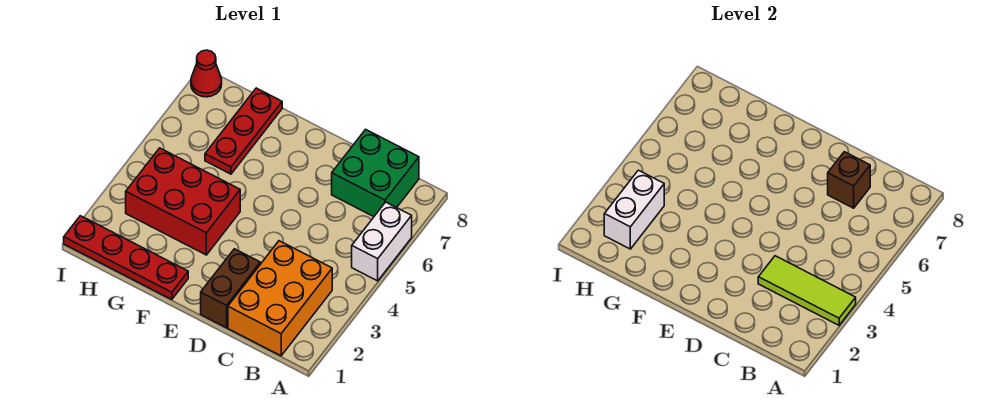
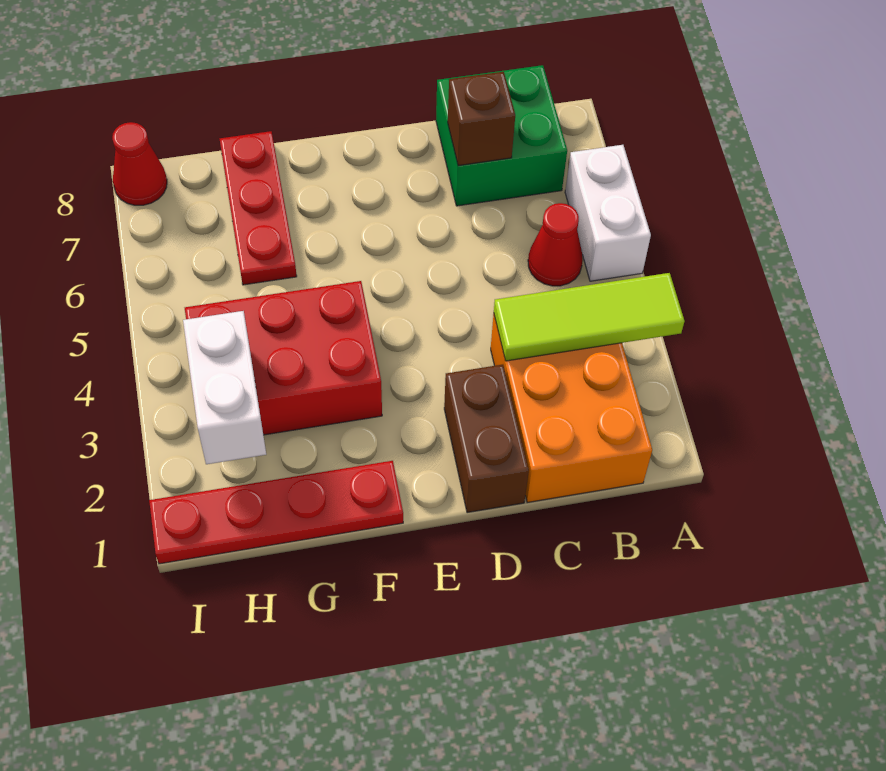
none -> red cone B5 level 1

